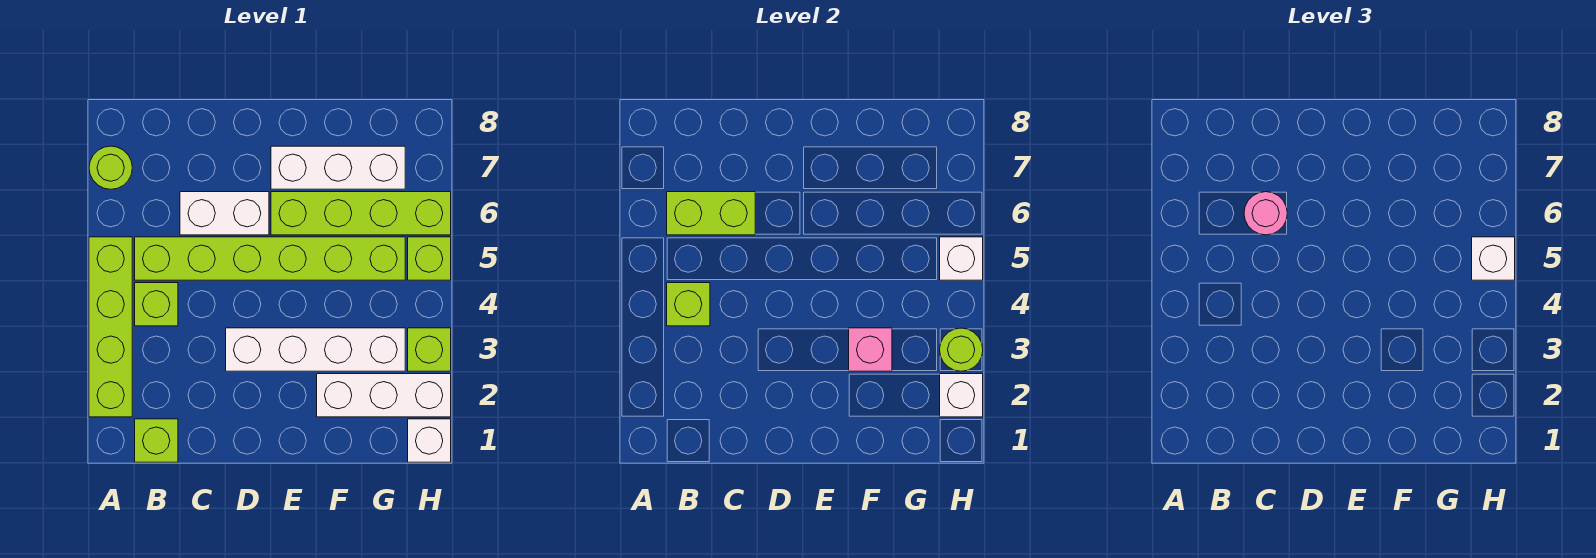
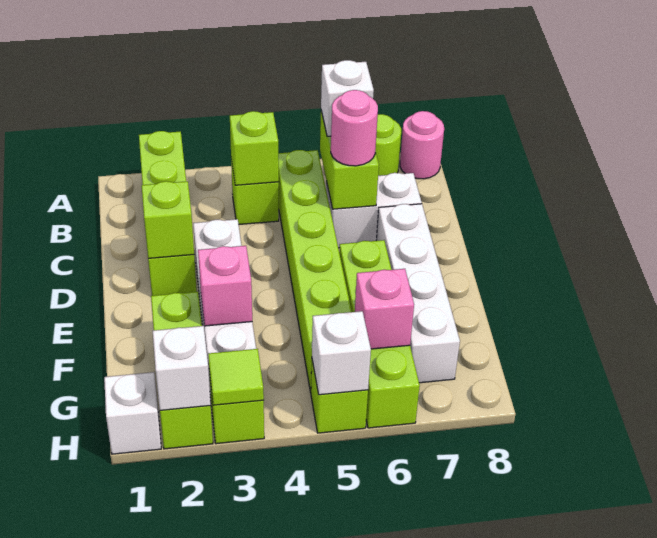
lime brick A2:A5 level 1 -> lime brick A2:D2 level 1
none -> pink round brick A8 level 1
lime brick B1 level 1 -> lime brick D2 level 2
white brick C6:D6 level 1 -> white brick C6:C7 level 1
white brick E7:G7 level 1 -> white brick D7:G7 level 1
white brick F2:H2 level 1 -> lime brick F2:H2 level 1
none -> pink brick G6 level 2
lime round brick H3 level 2 -> lime tile H3 level 2
white brick H5 level 3 -> white brick B6 level 3

